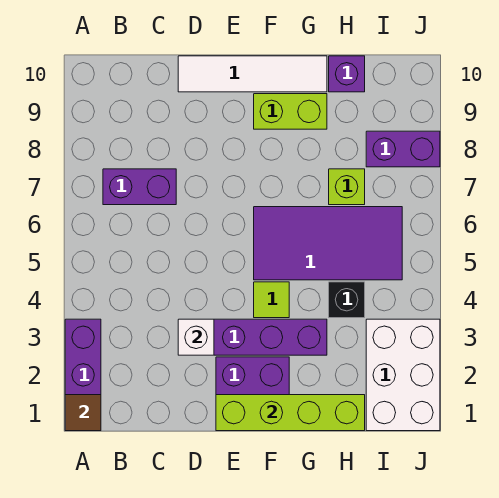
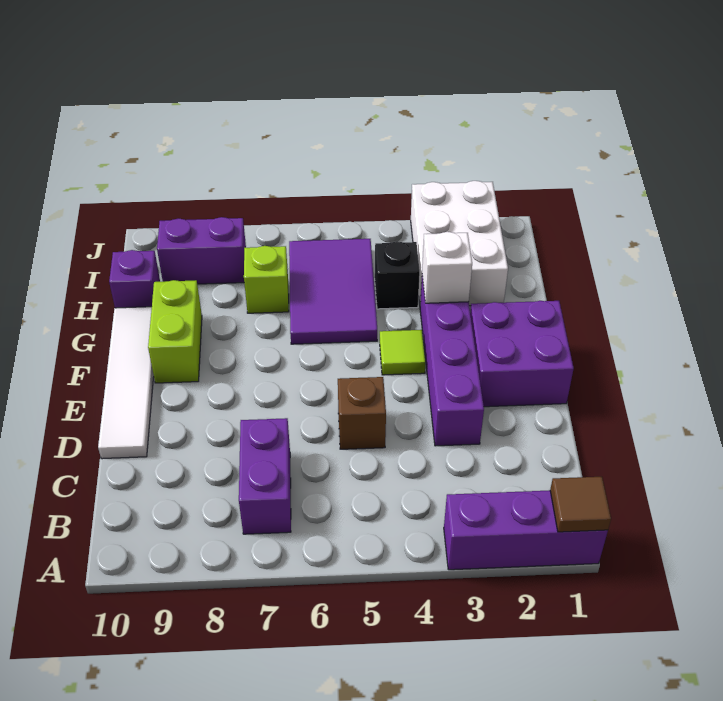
white brick D3 level 2 -> white brick G3 level 2
none -> brown brick D5 level 1
lime brick E1:H1 level 2 -> none
purple tile F5:I6 level 1 -> purple tile G5:I6 level 1
white brick I1:J3 level 1 -> white brick H2:J3 level 1
purple brick I8:J8 level 1 -> purple brick I8:I9 level 1

